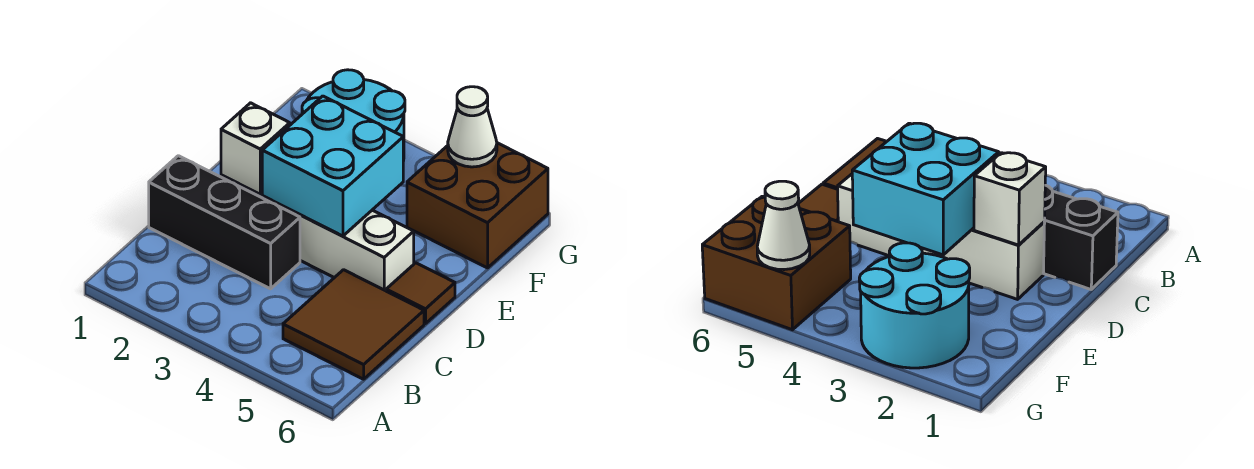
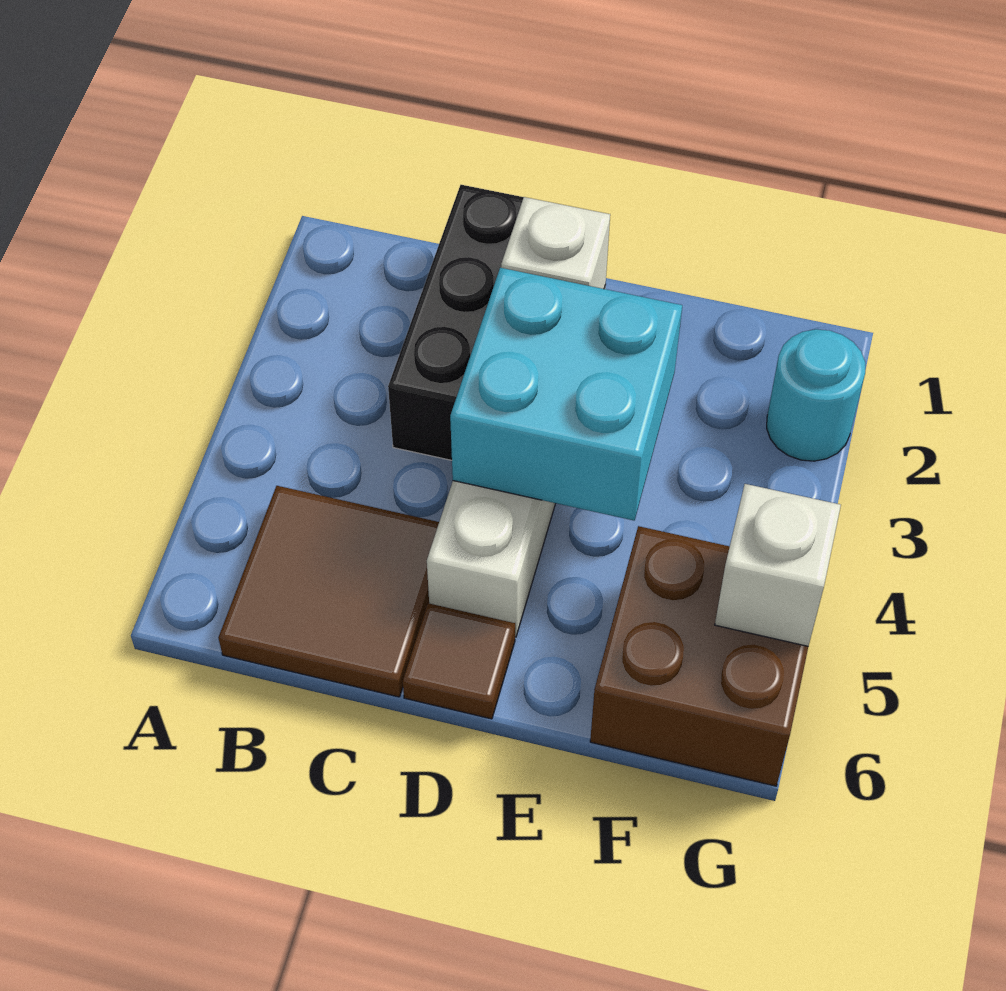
cyan round brick F2:G3 level 1 -> cyan round brick G2 level 1
white cone G5 level 2 -> white brick G5 level 2

